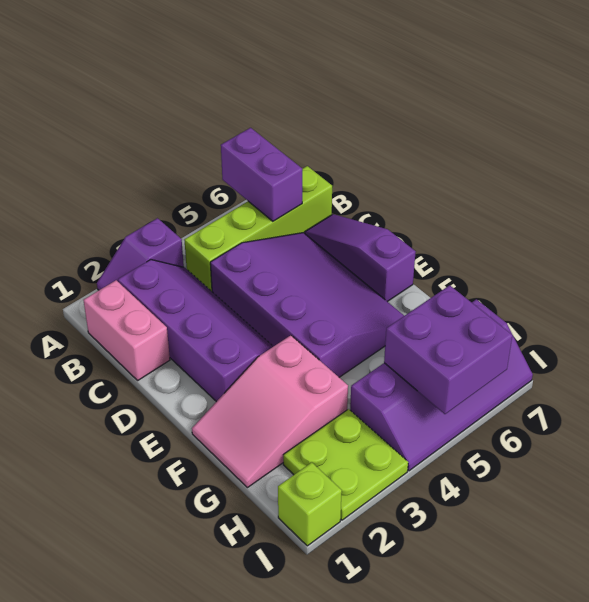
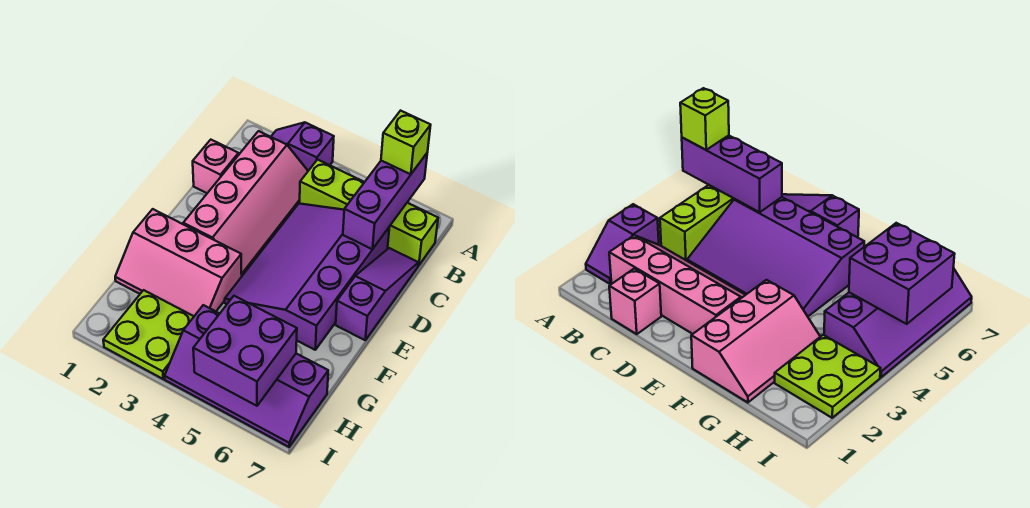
purple brick A6:B6 level 2 -> purple brick A6:C6 level 2
pink brick B1:C1 level 1 -> pink brick C1 level 1
purple slope B2:E3 level 1 top 2 -> pink slope B2:E3 level 1 top 2
purple slope C4:F6 level 1 top 4 -> purple slope C4:F6 level 1 top 6
pink slope F1:G3 level 1 top 3 -> pink slope F1:G3 level 1 top F
lime brick I1 level 1 -> lime brick A6 level 3

